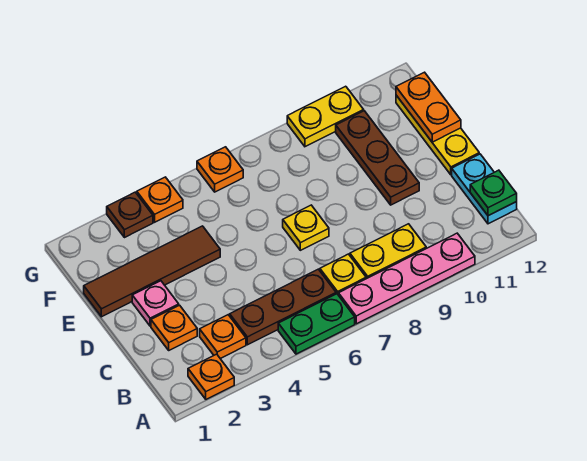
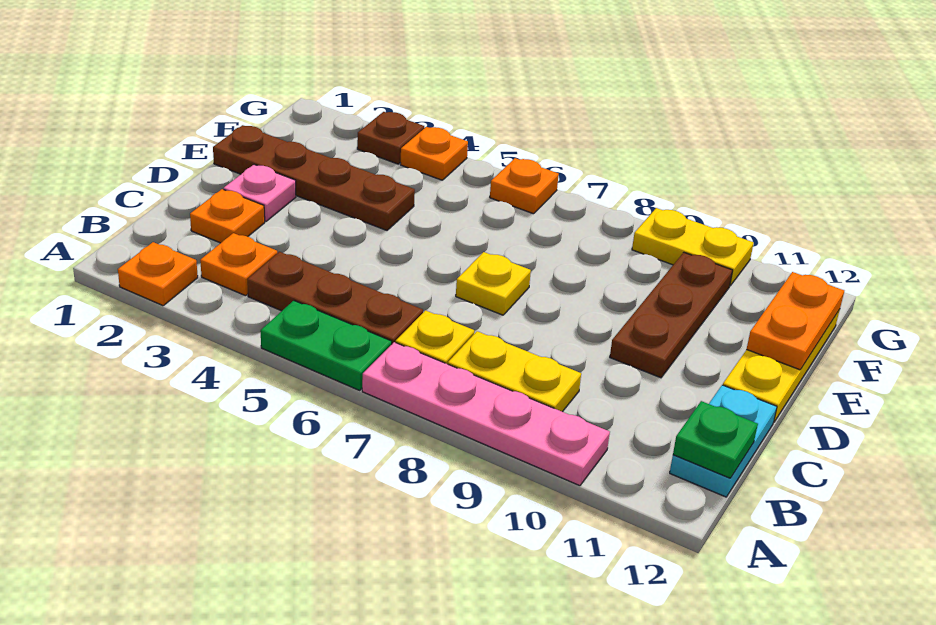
brown tile E1:E4 level 1 -> brown plate E1:E4 level 1

